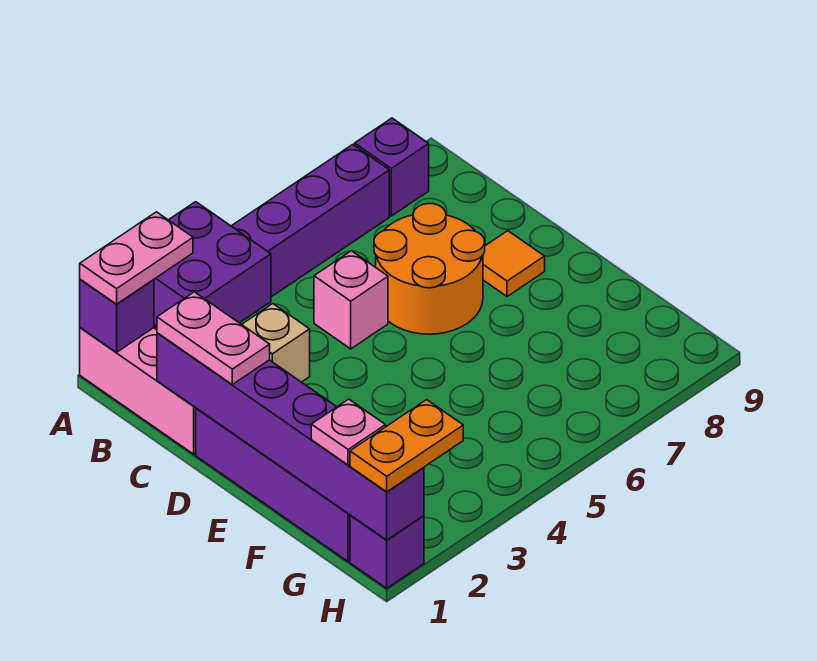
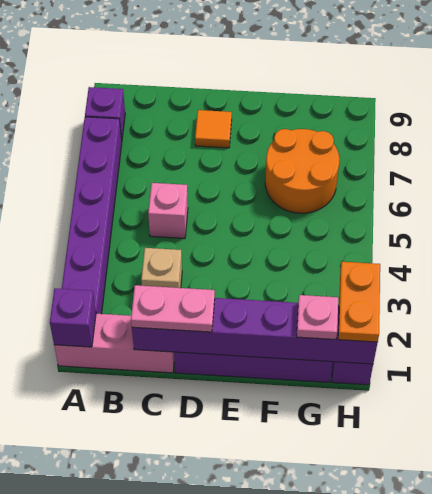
pink plate A1:A2 level 3 -> none
purple brick A2:B3 level 2 -> none
orange round brick C6:D7 level 1 -> orange round brick F6:G7 level 1

